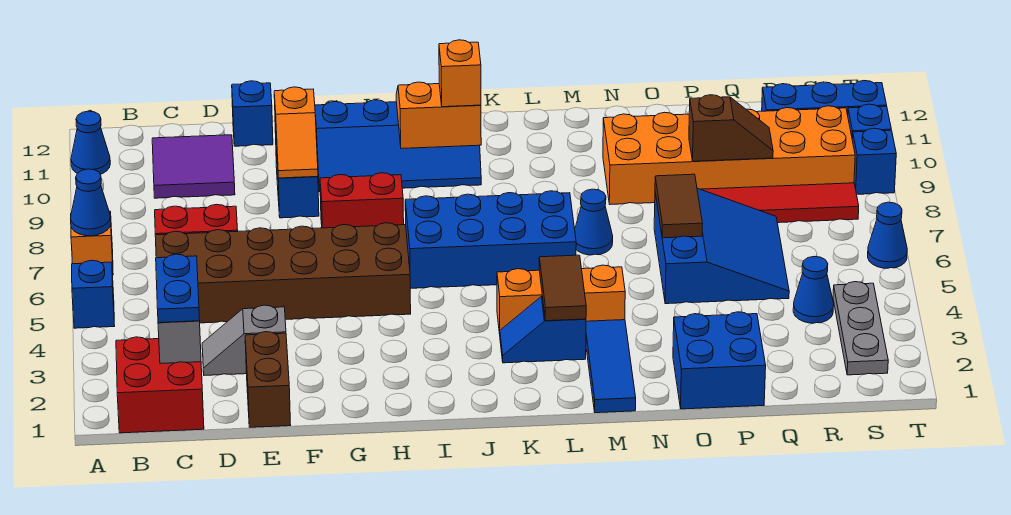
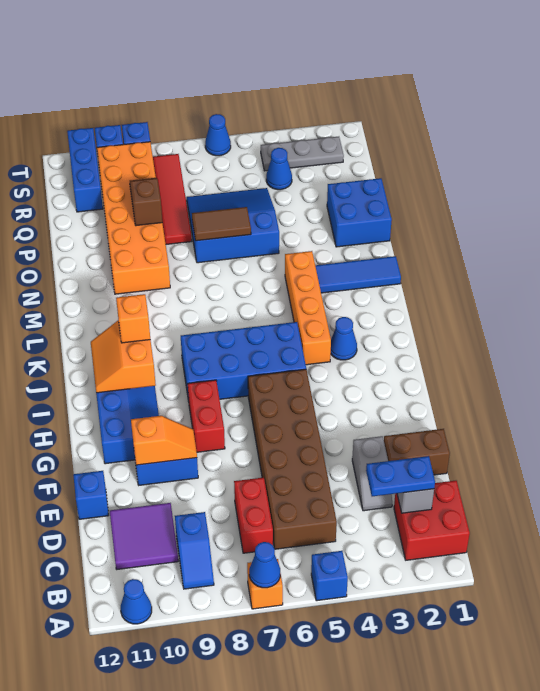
blue brick I6:L7 level 1 -> blue brick I5:J8 level 1
blue slope K3:L3 level 1 top L -> blue slope B9:C9 level 1 top C
orange brick K4:M4 level 1 -> orange brick J4:M4 level 1
brown tile L3:L4 level 2 -> none
blue cone M7 level 1 -> blue cone J3 level 1

